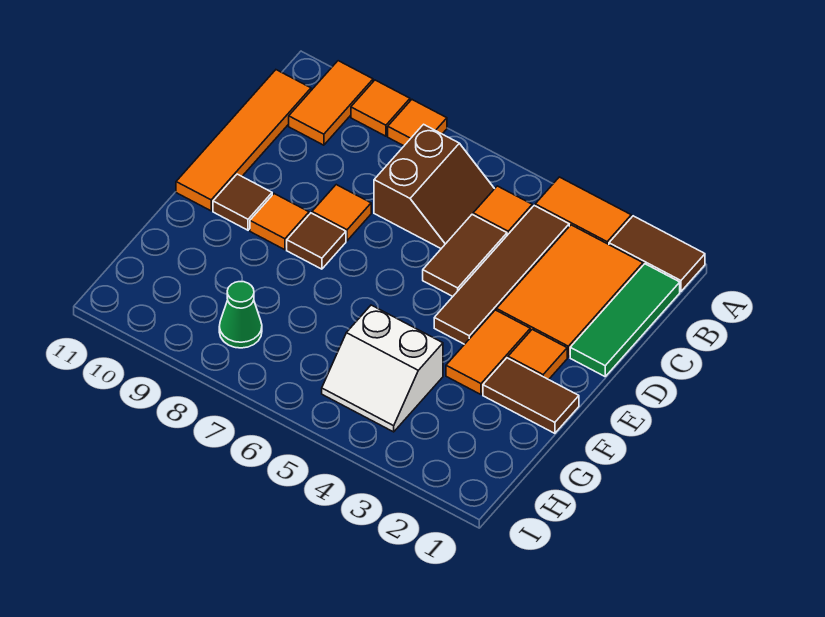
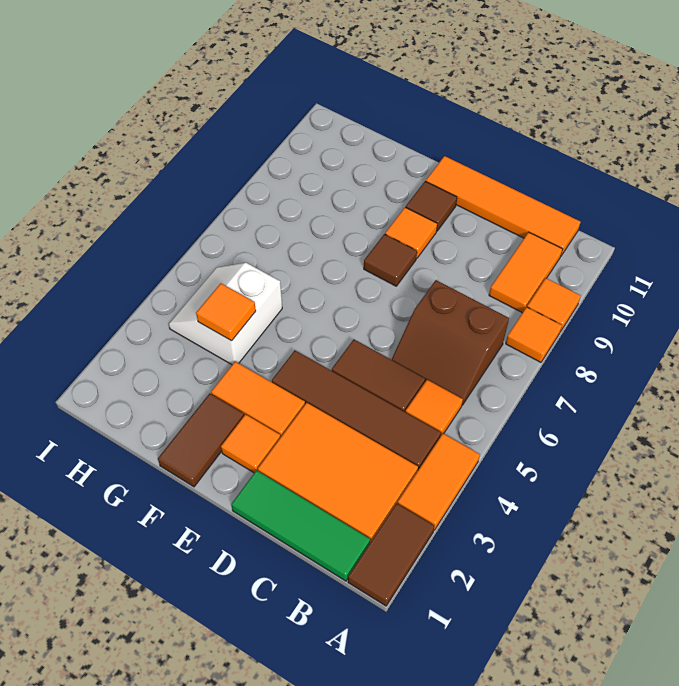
orange tile A10:B10 level 1 -> orange tile B9:B10 level 1
orange tile D8 level 1 -> orange tile G4 level 2
green cone H8 level 1 -> none

